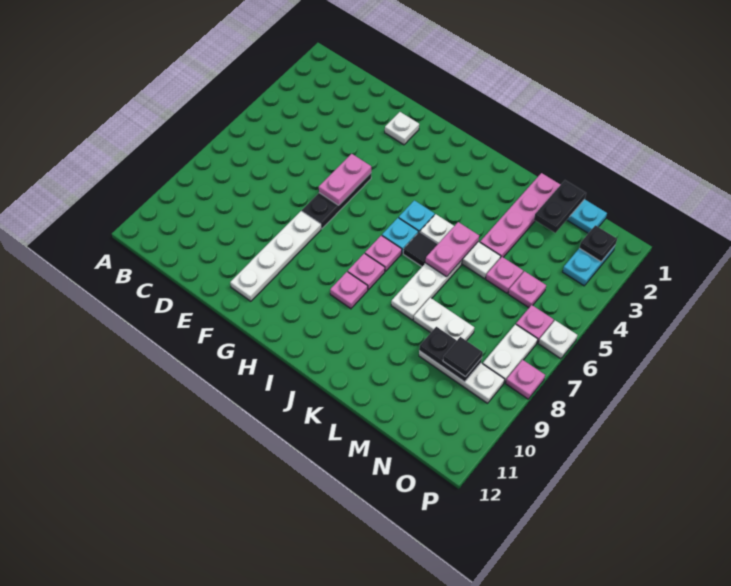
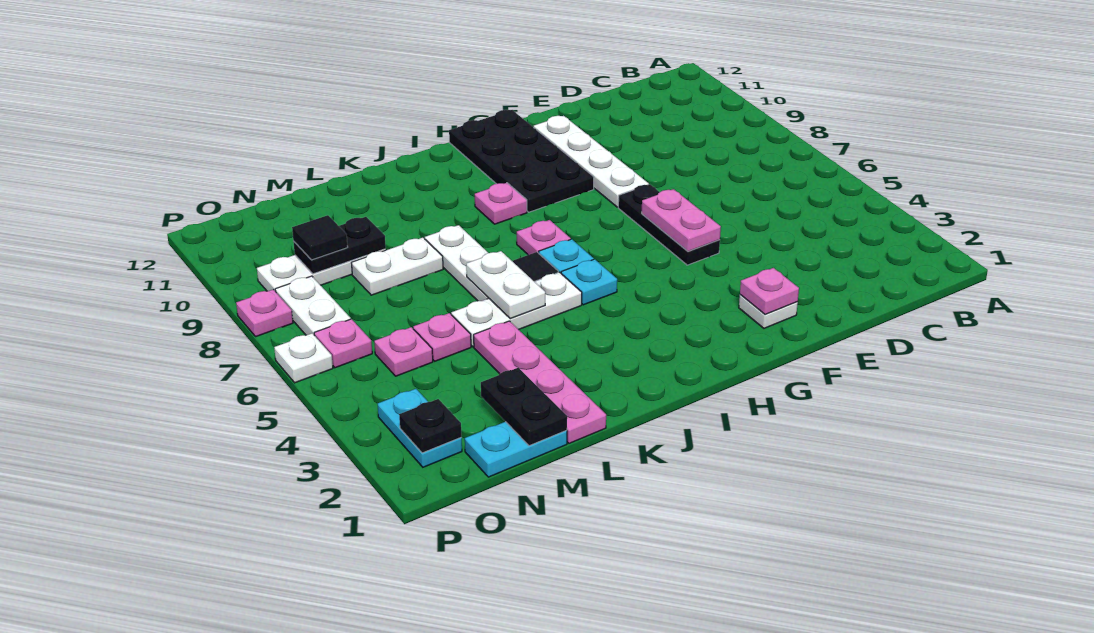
none -> black plate G9:H12 level 1
pink plate I8 level 1 -> pink plate F2 level 2
pink plate K5:K6 level 2 -> white plate K5:K6 level 2

